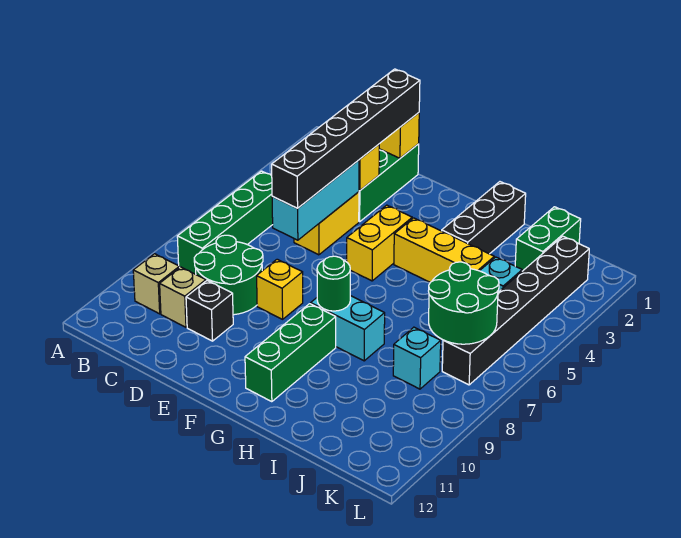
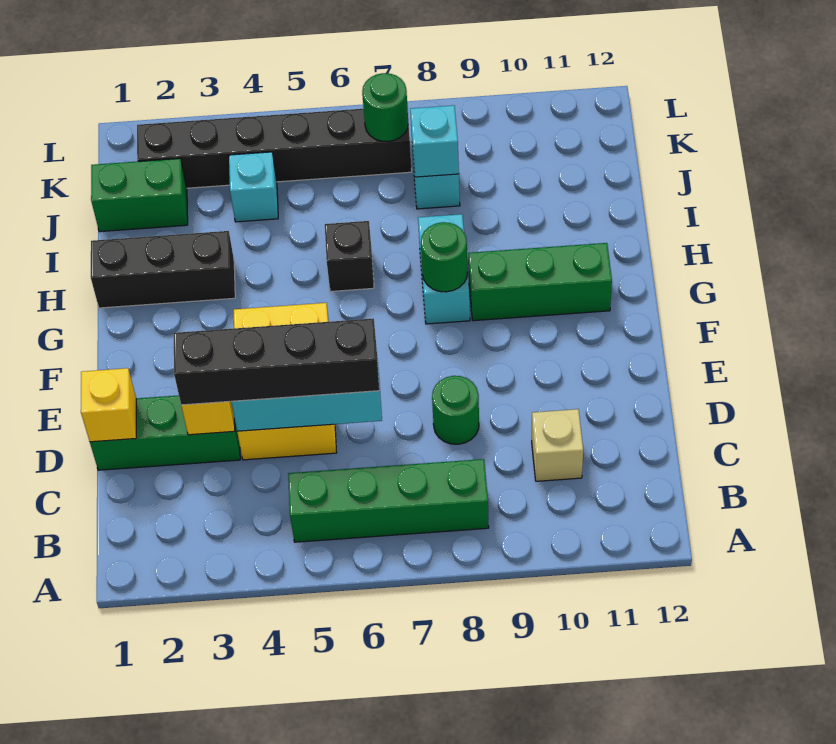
tan brick B10 level 1 -> none
green round brick C8:D9 level 1 -> green round brick D8 level 1
black brick D1:D6 level 3 -> black brick D3:D6 level 3
black brick D10 level 1 -> black brick H6 level 1
yellow brick E8 level 1 -> none
yellow brick G4:I4 level 1 -> none
green round brick J6:K7 level 2 -> green round brick K7 level 2
none -> cyan brick J8 level 2

